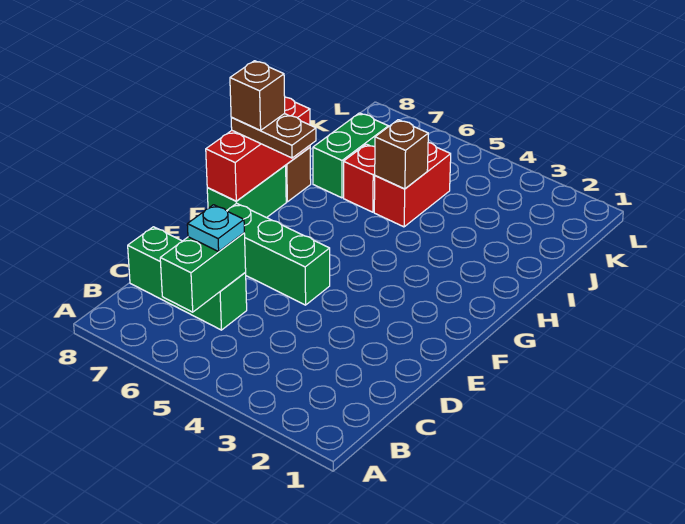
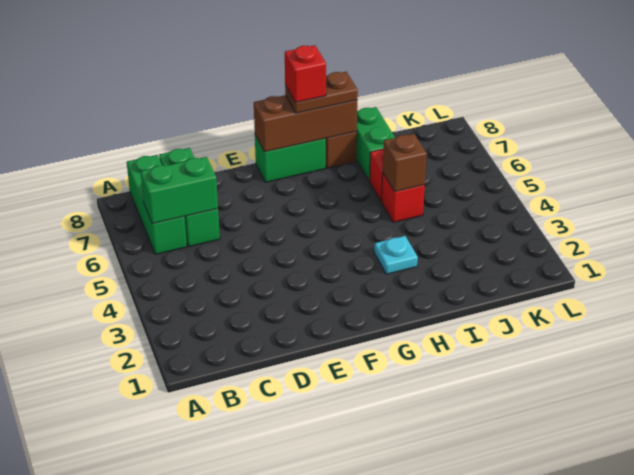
cyan plate C6 level 3 -> cyan plate H3 level 1
green brick E5:E7 level 1 -> green brick B6:B8 level 1
red brick F8:H8 level 2 -> brown brick F8:H8 level 2
brown plate G7:G8 level 3 -> brown plate G8:H8 level 3
brown brick G8 level 4 -> red brick G8 level 4
red brick I5:J5 level 1 -> red brick I5 level 1
green brick I7:J7 level 1 -> green brick I7:I8 level 1

